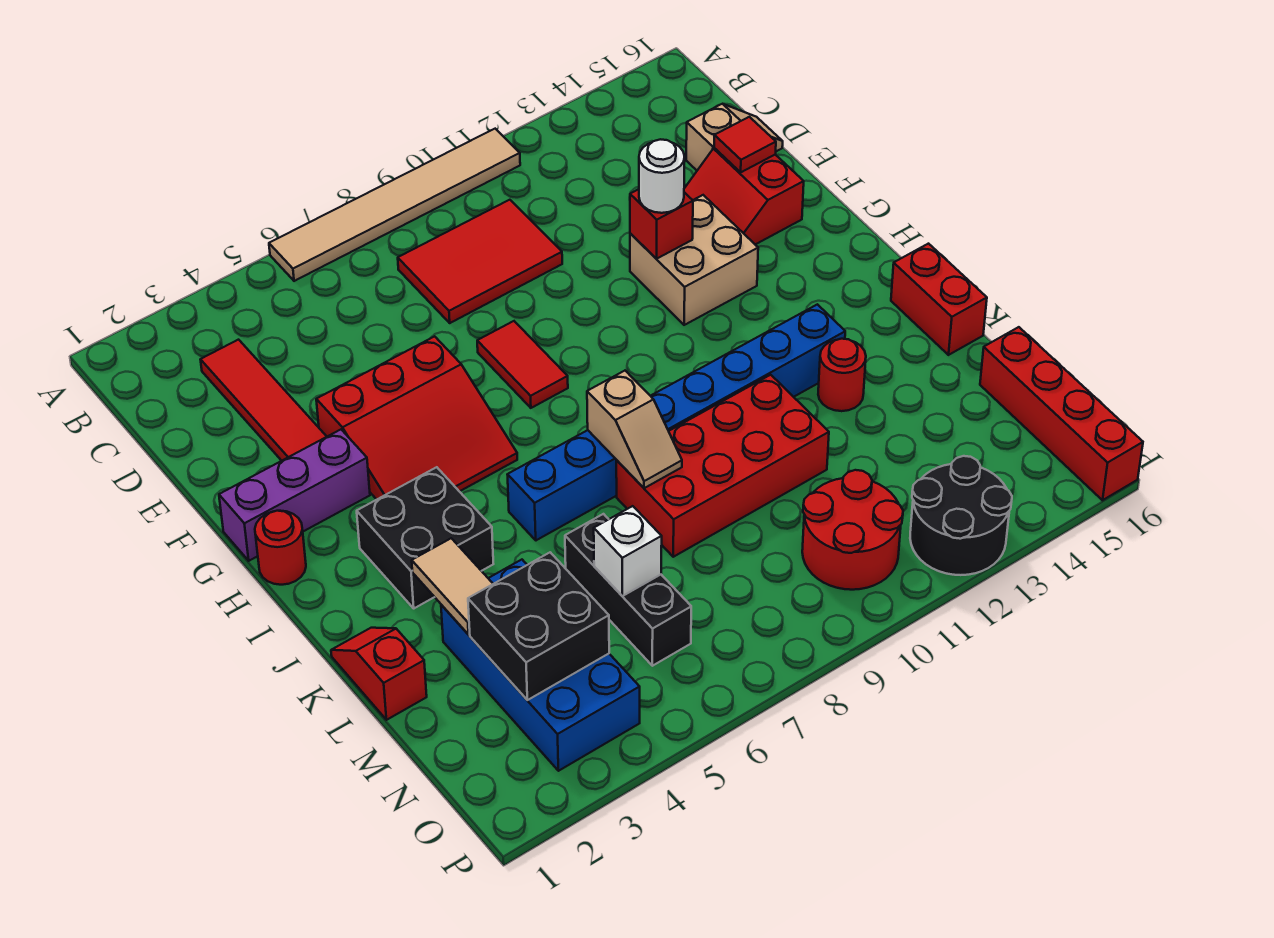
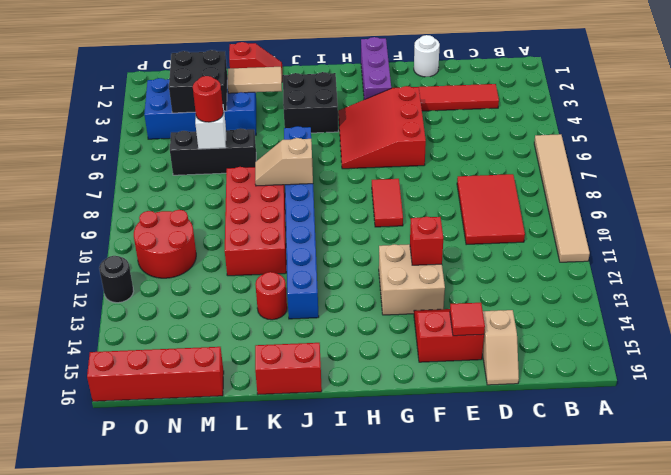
red tile F8:G8 level 1 -> red tile G8:G9 level 1
white round brick F12 level 3 -> white round brick E1 level 1
red round brick H1 level 1 -> red round brick M6 level 3
black round brick O12:P13 level 1 -> black round brick P12 level 1

